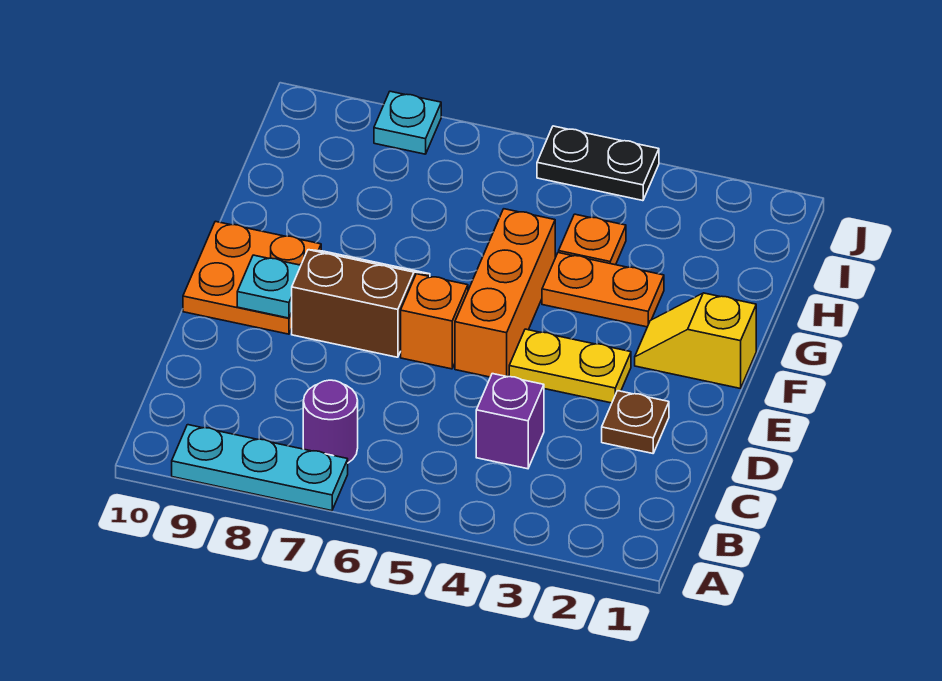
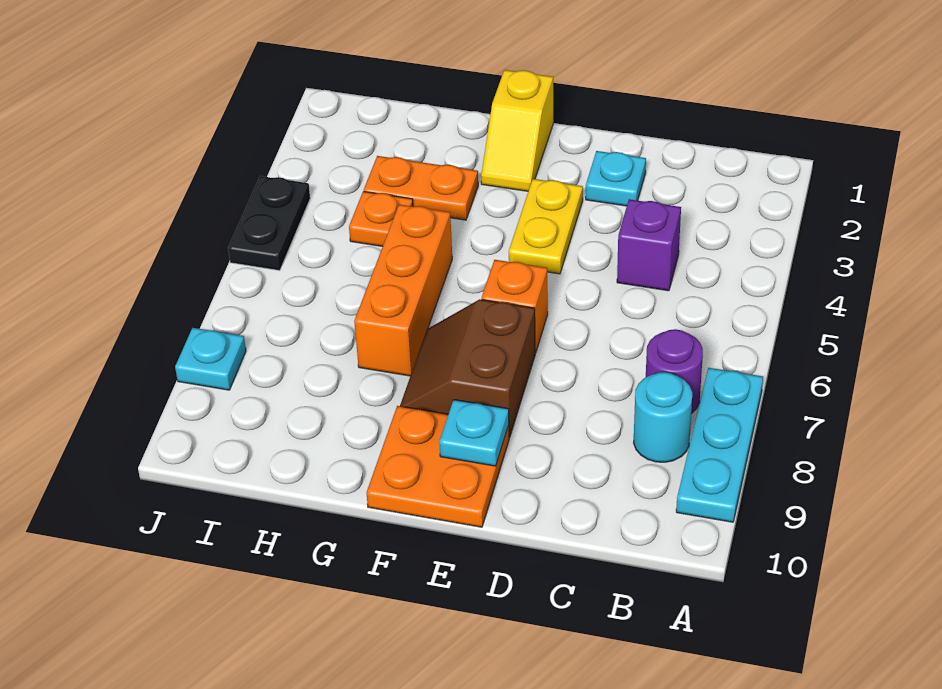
none -> cyan round brick B8 level 1
brown plate D2 level 1 -> cyan plate D2 level 1
orange brick E5:G5 level 1 -> orange brick G5:G7 level 1
orange plate G3:G4 level 1 -> orange plate G3:H3 level 1

